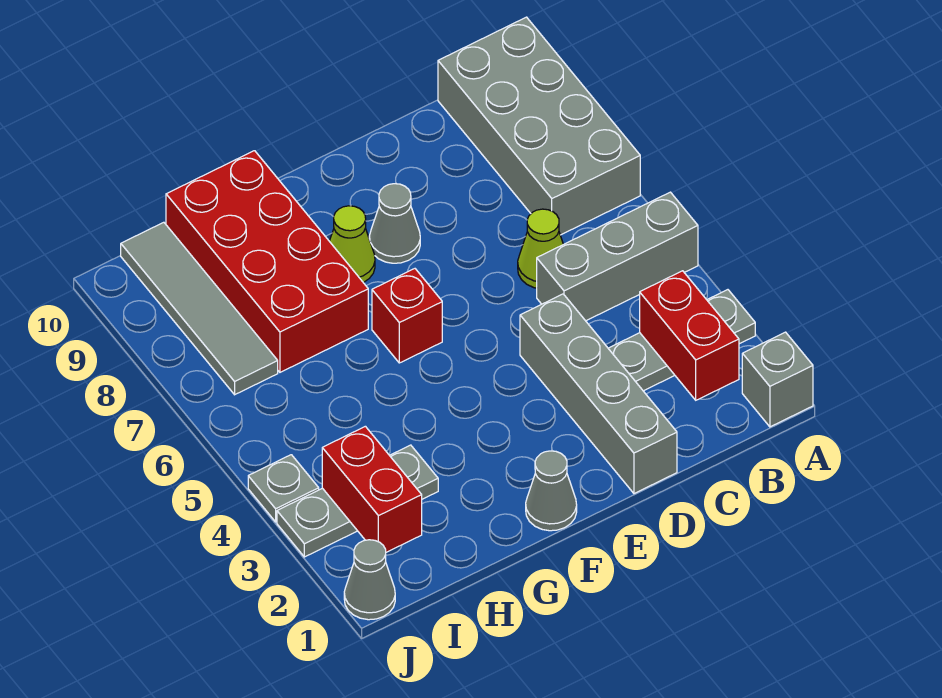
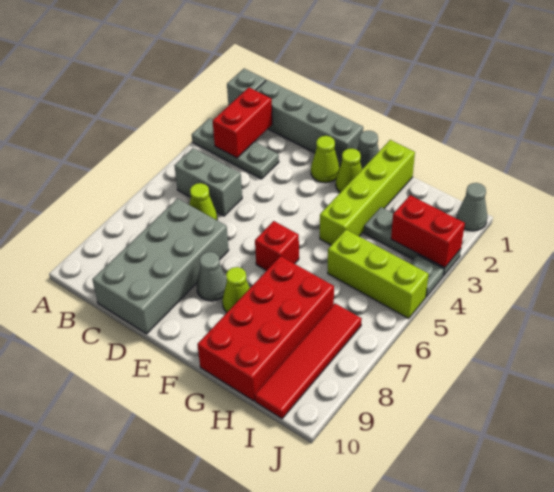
grey brick A5:C5 level 1 -> grey brick B5:C5 level 1
grey brick A7:B10 level 1 -> grey brick C7:D10 level 1
grey brick D1:D4 level 1 -> grey brick B1:E1 level 1
none -> lime cone E2 level 1
none -> lime cone F2 level 1
none -> lime brick G1:G4 level 1
none -> lime brick H5:J5 level 1
red brick I2:I3 level 2 -> red brick I3:J3 level 2
grey tile I7:I10 level 1 -> red tile I7:I10 level 1

